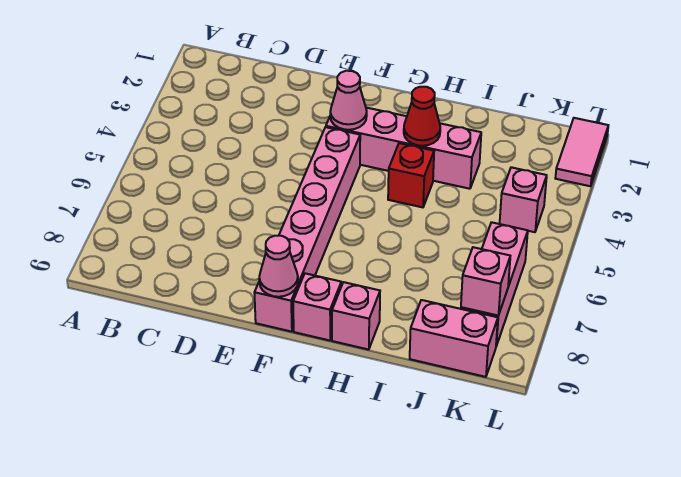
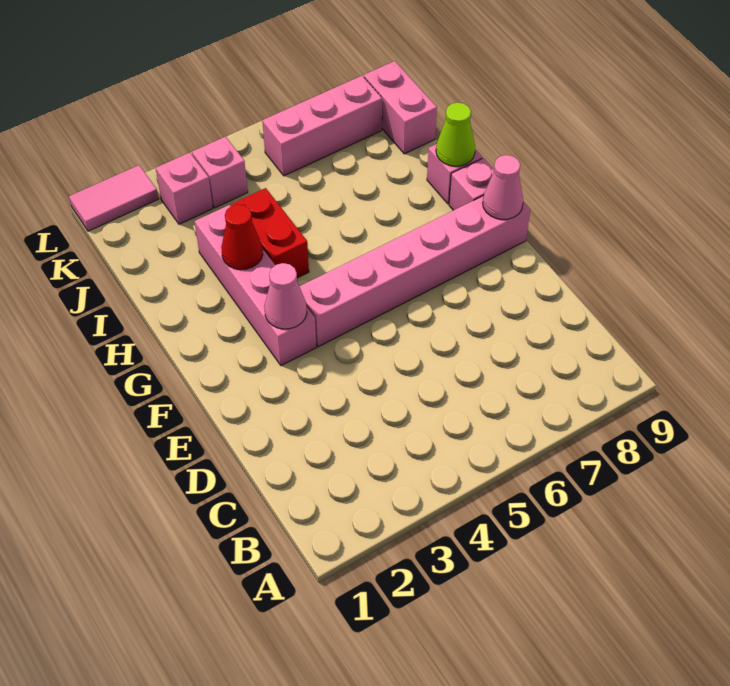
red brick H4 level 1 -> red brick H4:I4 level 1
none -> lime cone H9 level 2
pink brick K8 level 2 -> pink brick K3 level 1

